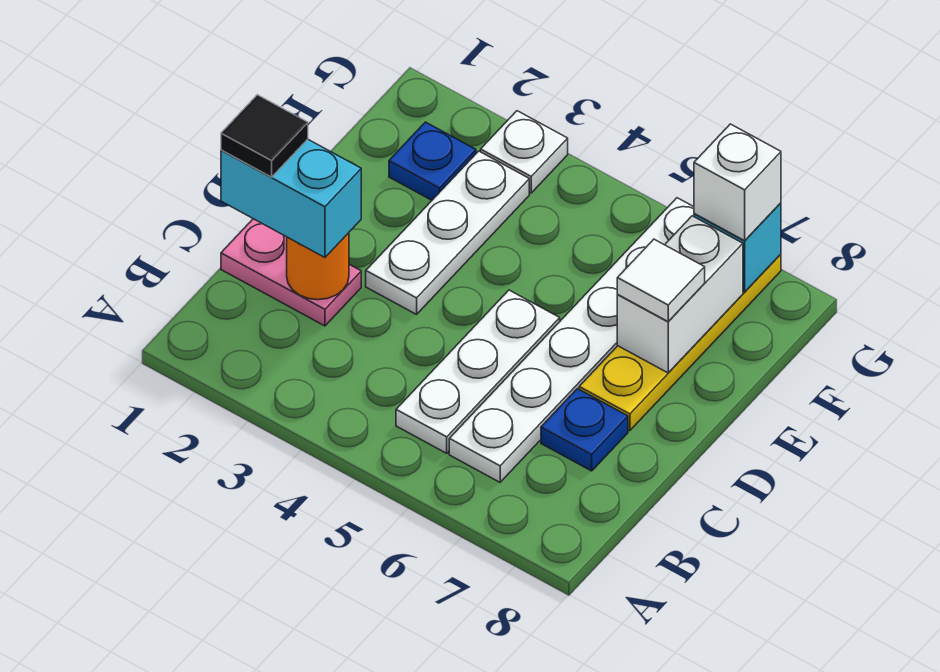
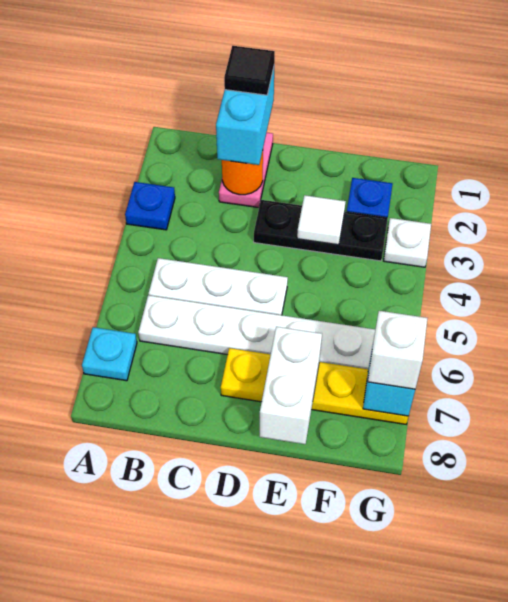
none -> cyan plate A7 level 1
blue plate C7 level 1 -> blue plate A3 level 1
white plate D3:F3 level 1 -> black plate D3:F3 level 1
white brick E7:F7 level 2 -> white brick E7:E8 level 2
white tile E7 level 3 -> white tile E3 level 2

